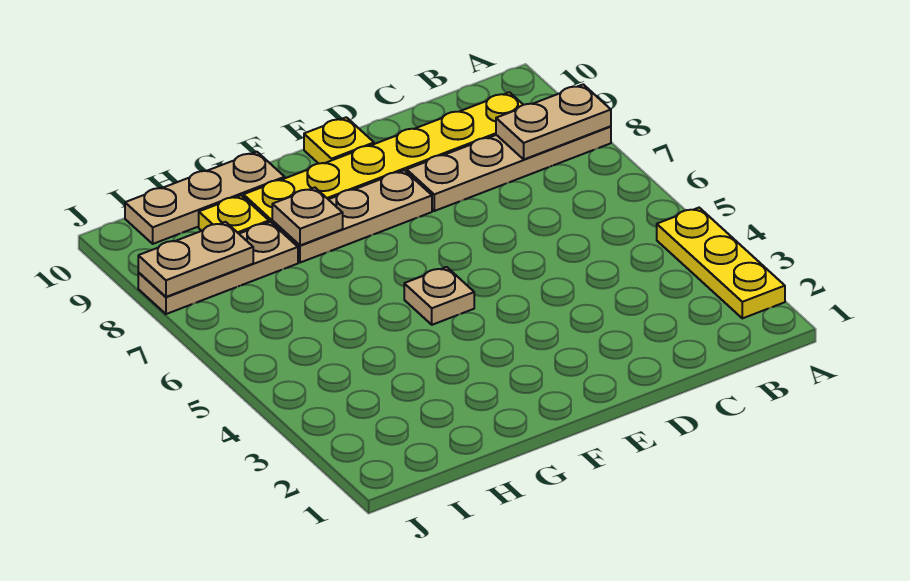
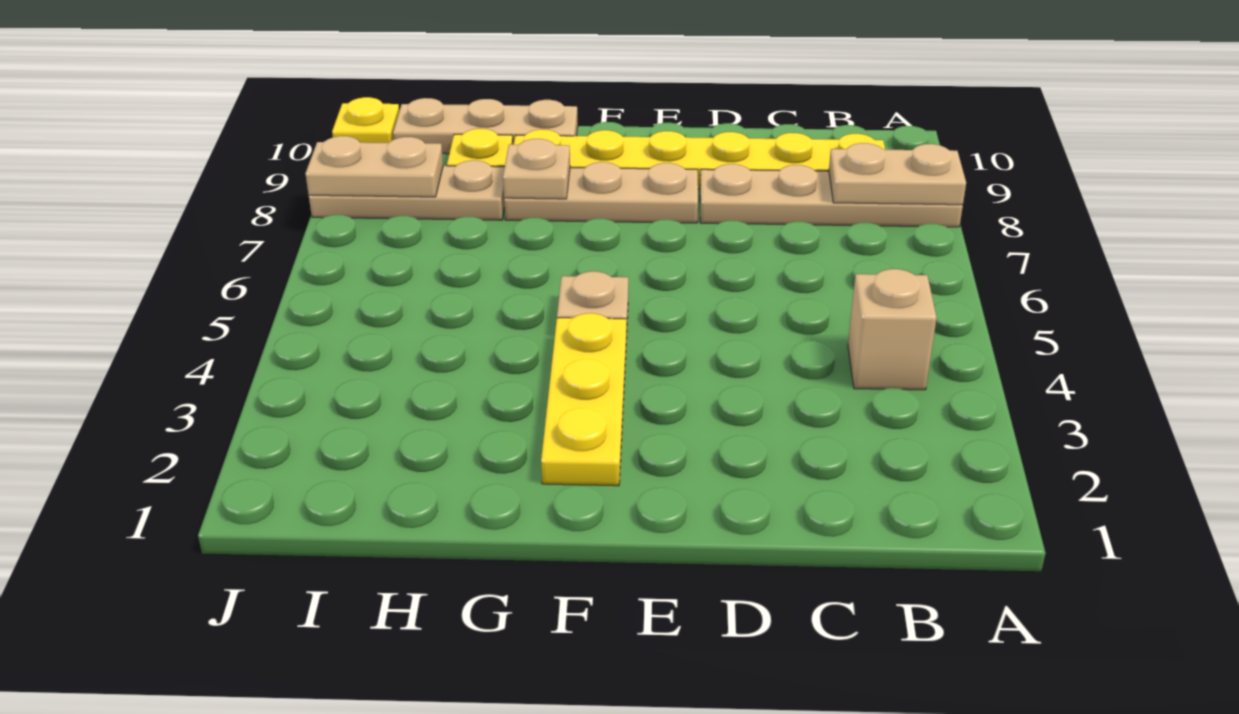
yellow plate A2:A4 level 1 -> yellow plate F2:F4 level 1
none -> tan brick B4 level 1
yellow plate E10 level 1 -> yellow plate J10 level 1

